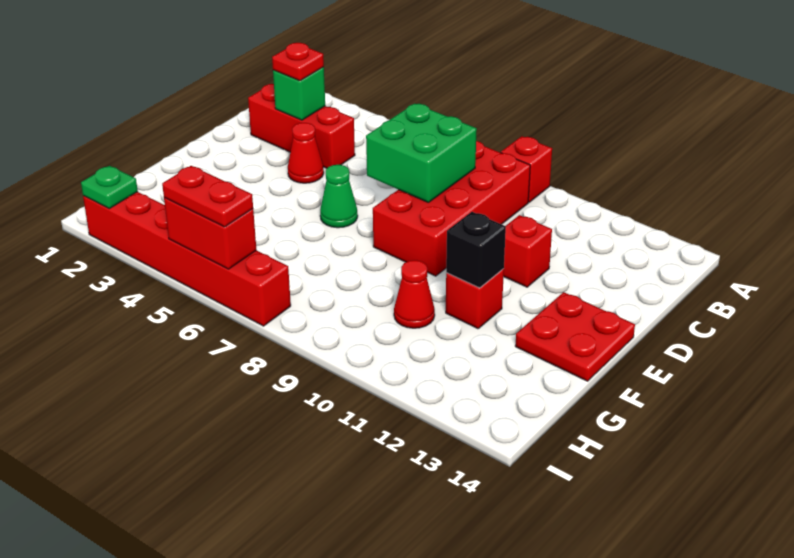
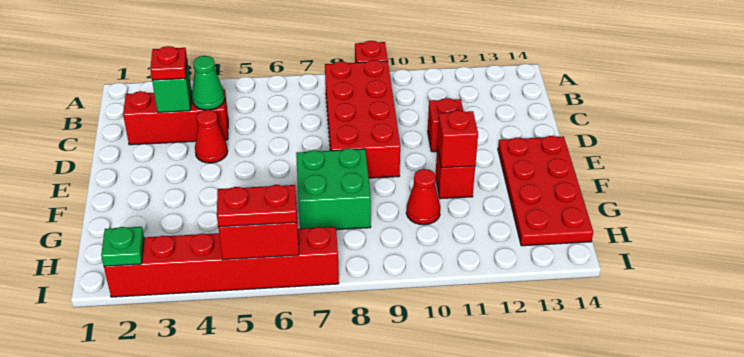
green brick C7:D8 level 2 -> green brick F7:G8 level 1
green cone E6 level 1 -> green cone C4 level 2
red plate E13:F14 level 1 -> red plate E13:H14 level 1
black brick F11 level 2 -> red brick F11 level 2

